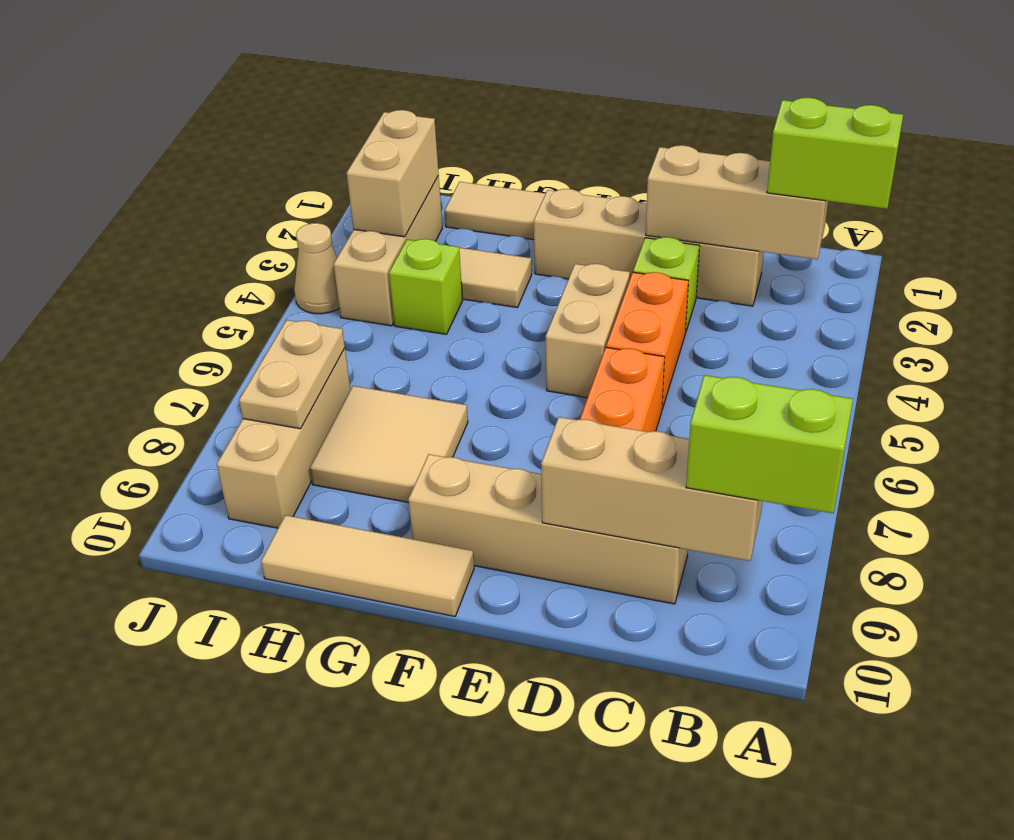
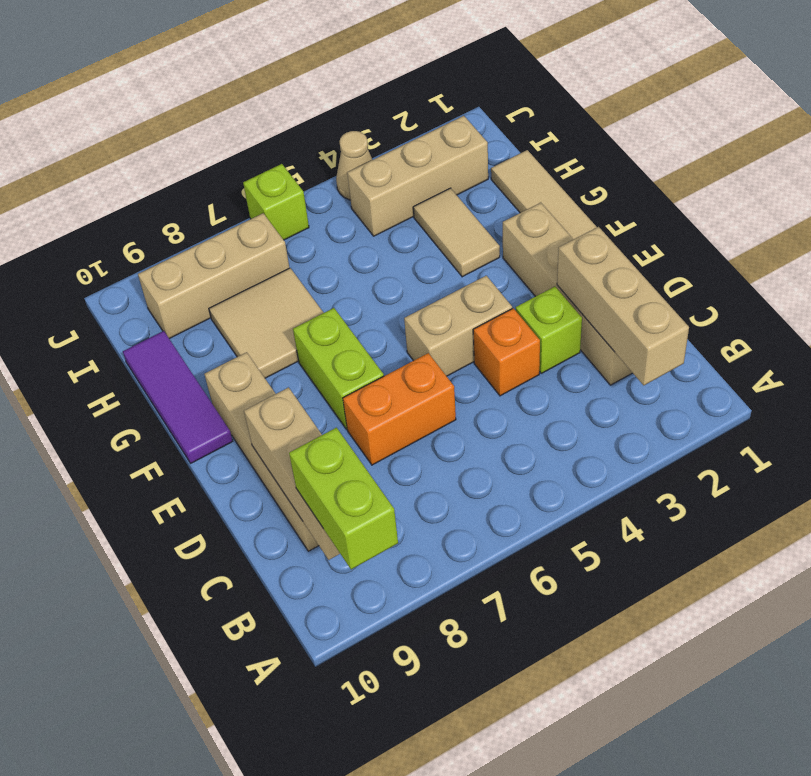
lime brick A2:B2 level 3 -> lime brick E7:F7 level 1
orange brick D4:D5 level 1 -> orange brick D4 level 1
tan tile F10:H10 level 1 -> purple tile F10:H10 level 1
lime brick H4 level 1 -> lime brick J6 level 1
tan brick I2:I3 level 2 -> none
tan plate I7:I8 level 2 -> none

